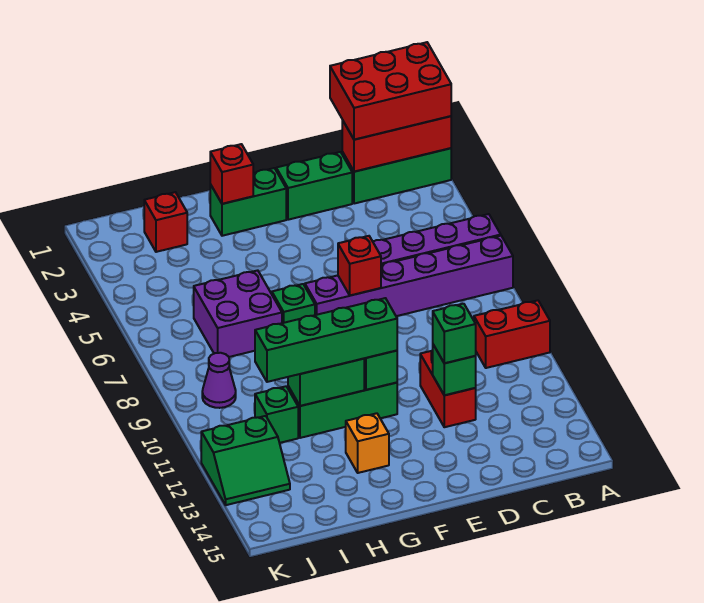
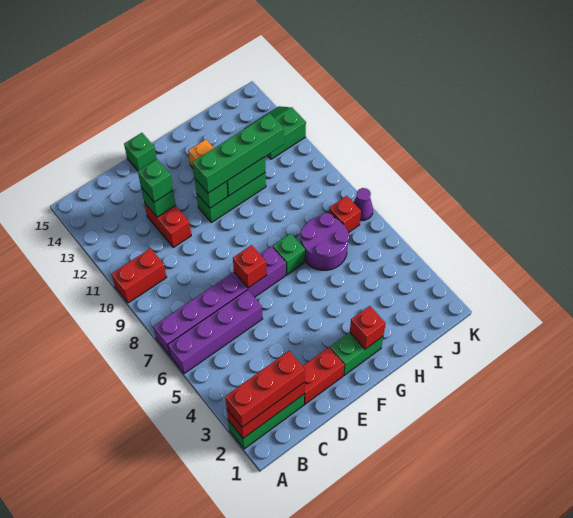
red brick A1:C2 level 3 -> red brick A2:C2 level 3
green brick D2:E2 level 1 -> red brick D2:E2 level 1
purple brick H6:I7 level 1 -> purple round brick H6:I7 level 1
red brick I2 level 1 -> red brick J7 level 1
green brick I11 level 1 -> green brick E15 level 1
purple cone J9 level 1 -> purple cone K7 level 1

